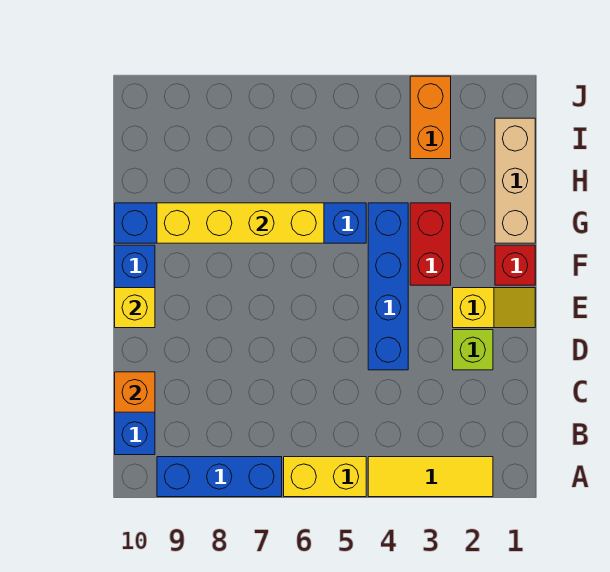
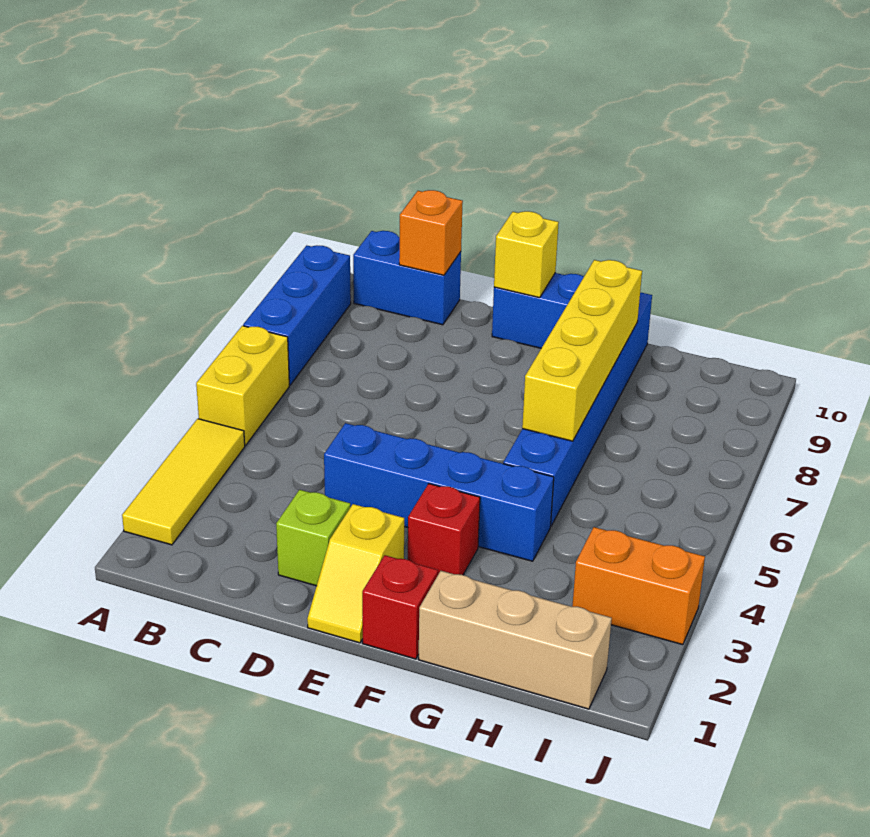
red brick F3:G3 level 1 -> red brick F3 level 1

